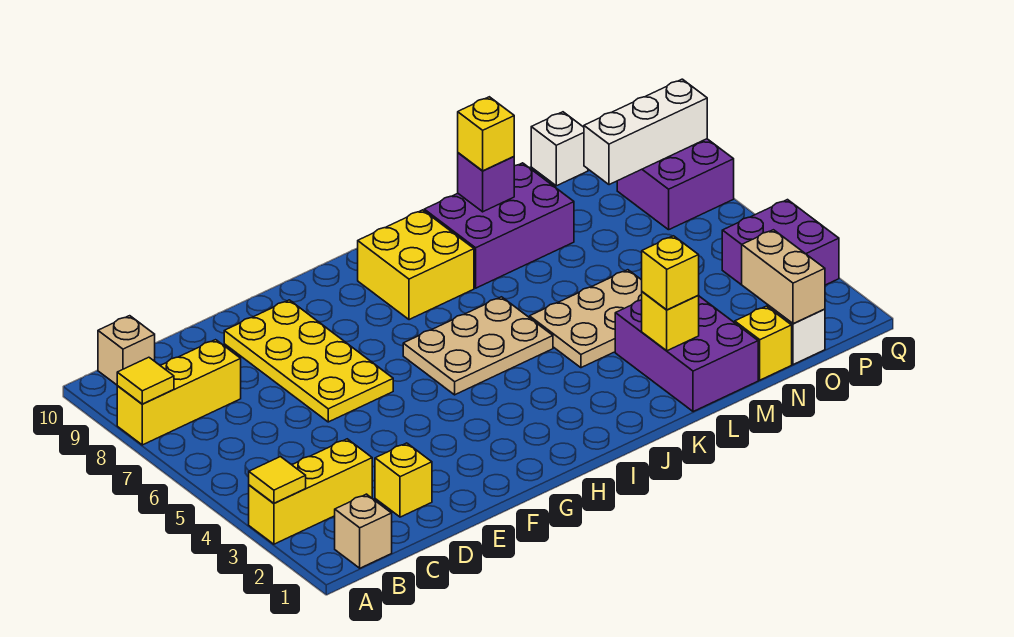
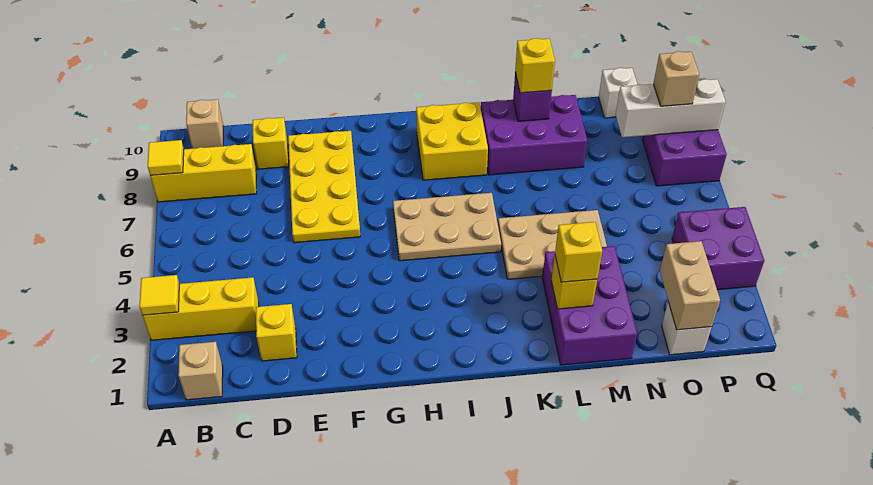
yellow brick N1 level 1 -> yellow brick D9 level 1
none -> tan brick P8 level 3

